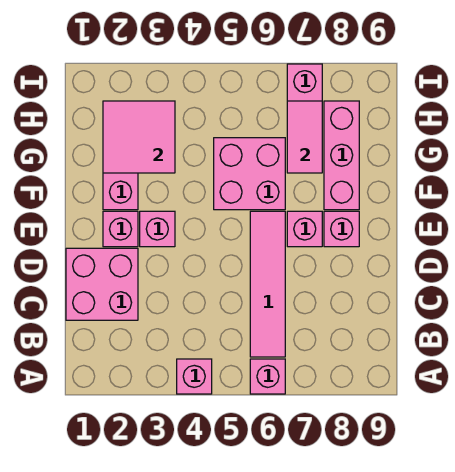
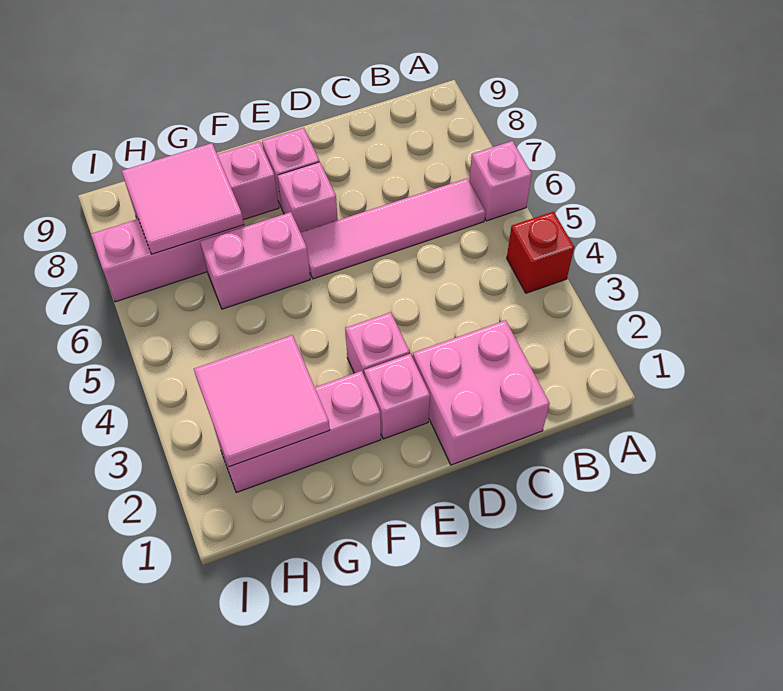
pink brick A4 level 1 -> red brick A4 level 1
pink brick F5:G6 level 1 -> pink brick F6:G6 level 1
pink tile G7:H7 level 2 -> pink tile G7:H8 level 2

